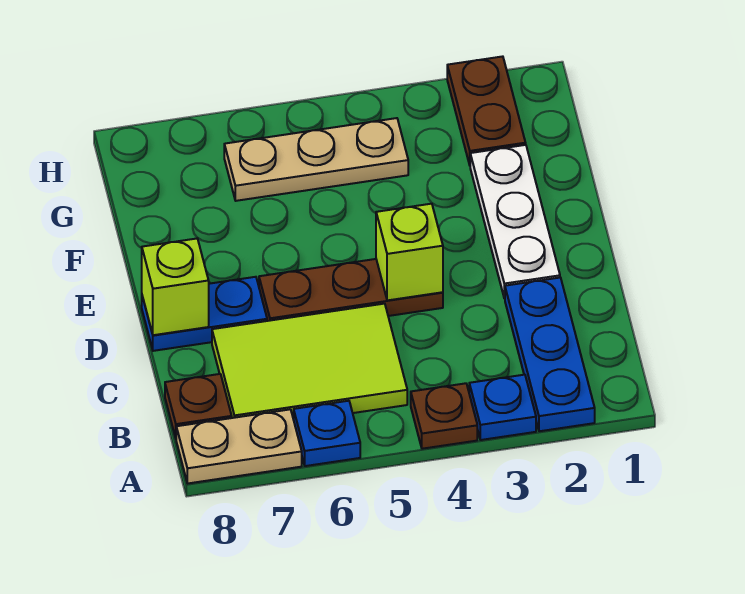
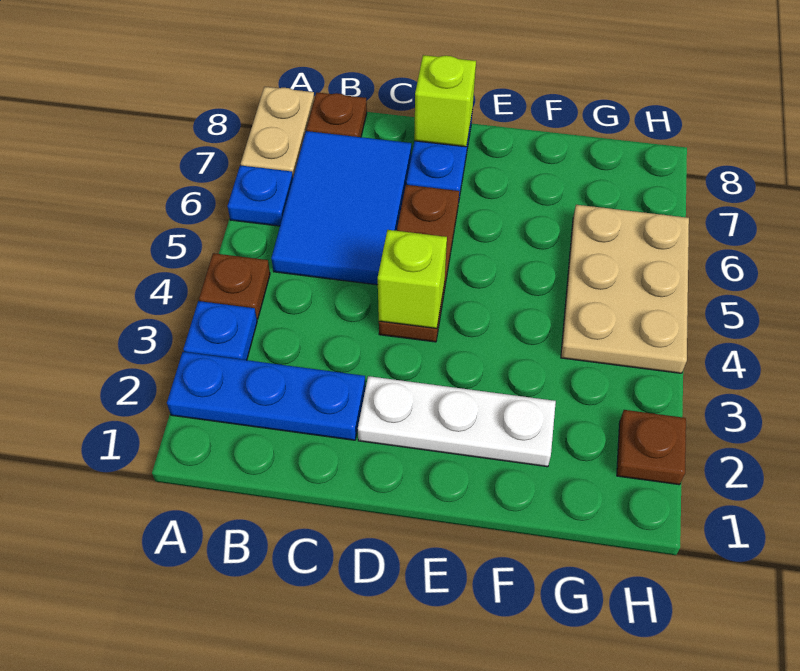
lime tile B5:C7 level 1 -> blue tile B5:C7 level 1
brown plate G2:H2 level 1 -> brown plate H2 level 1
tan plate G4:G6 level 1 -> tan plate G4:H6 level 1

